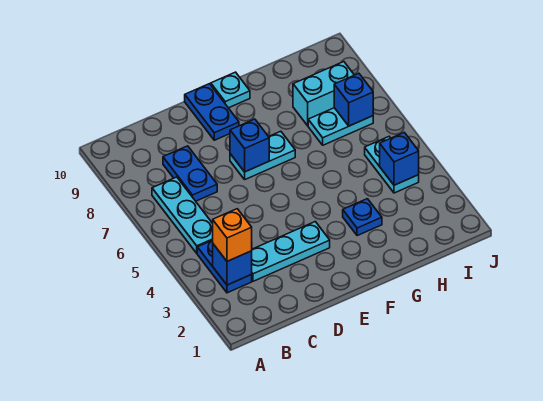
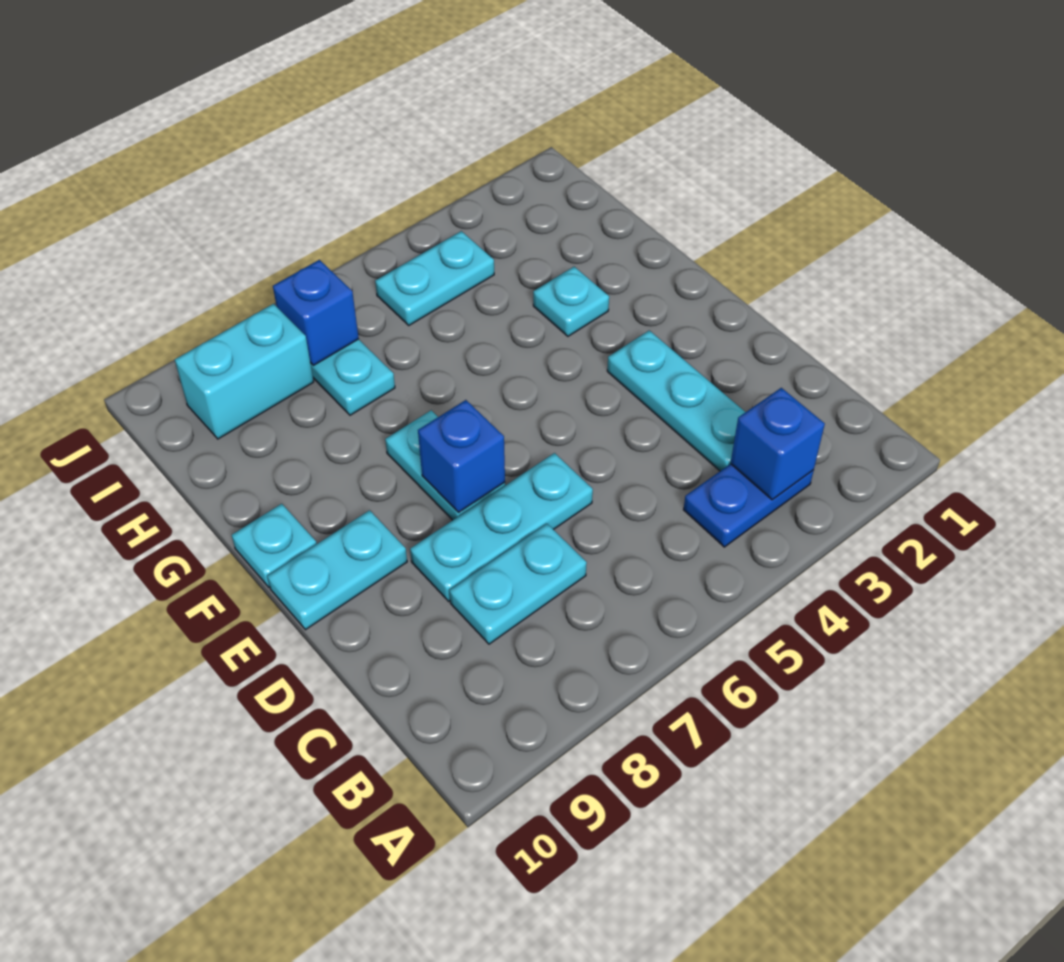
orange brick B3 level 3 -> none
cyan plate B5:B7 level 1 -> cyan plate D6:D8 level 1
blue plate C7:C8 level 1 -> cyan plate C7:C8 level 1
blue plate E9:E10 level 1 -> cyan plate E9:E10 level 1
blue plate G3 level 1 -> cyan plate G3 level 1
cyan brick H8:I8 level 1 -> cyan brick I8:I9 level 1
blue brick I4 level 2 -> none

